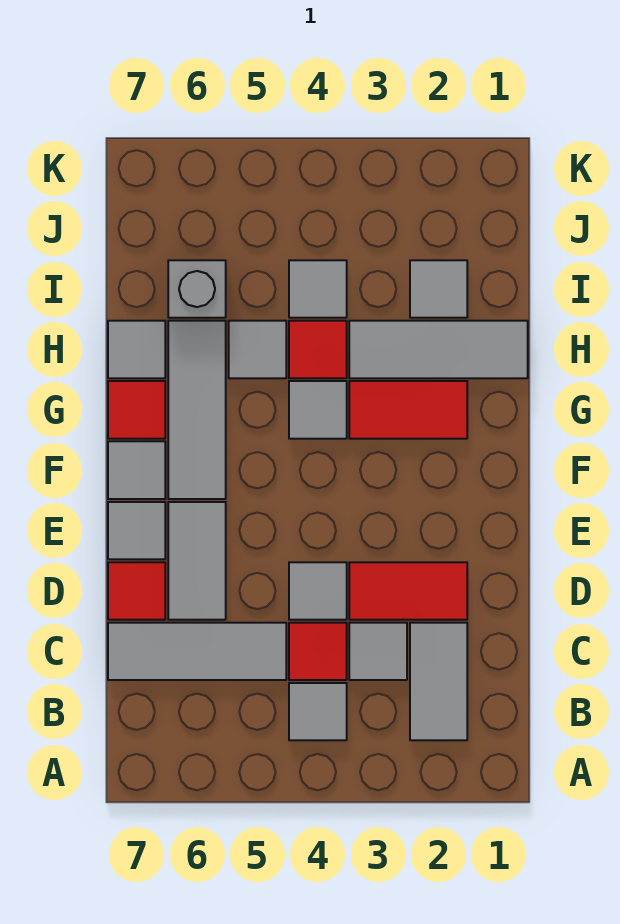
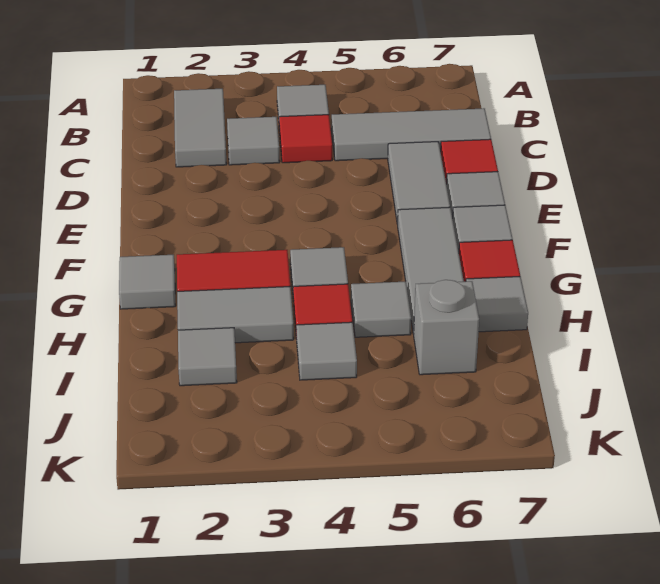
red tile D2:D3 level 1 -> none
grey tile D4 level 1 -> grey tile G1 level 1
grey tile H1:H3 level 1 -> grey tile H2:H3 level 1

